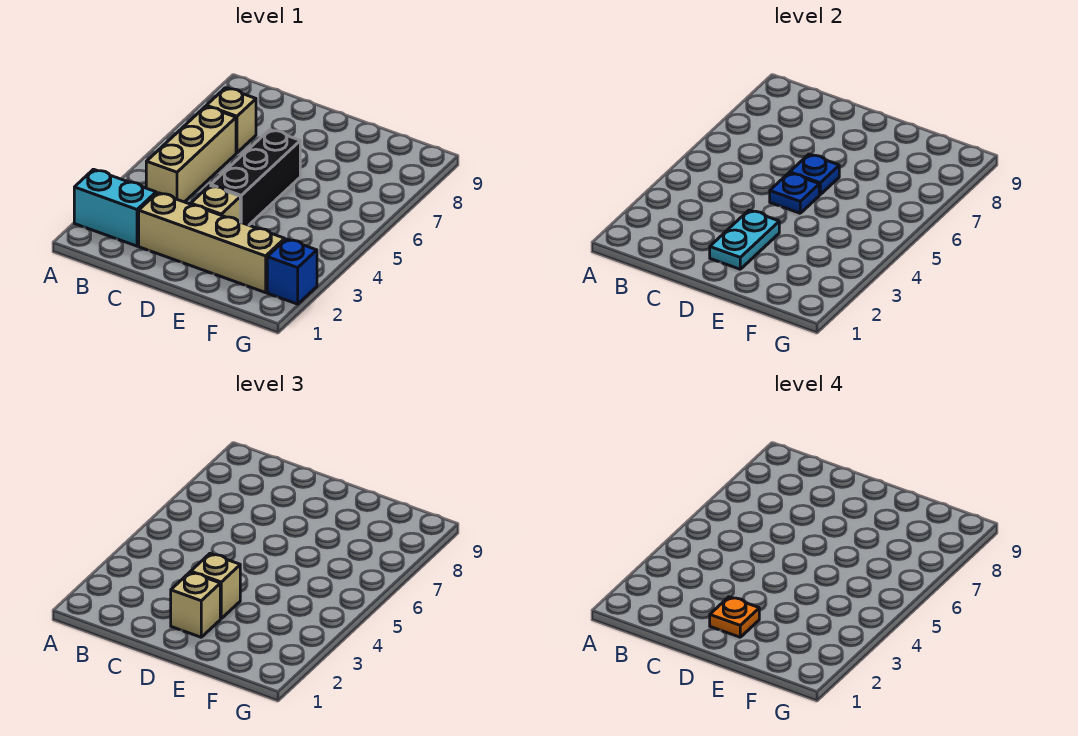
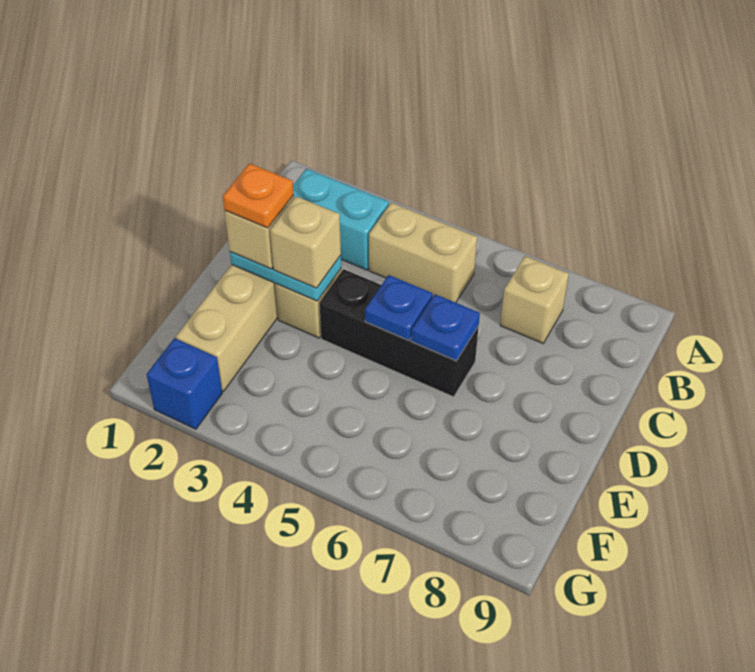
cyan brick A2:B2 level 1 -> cyan brick B2:B3 level 1
tan brick B4:B6 level 1 -> tan brick B4:B5 level 1

